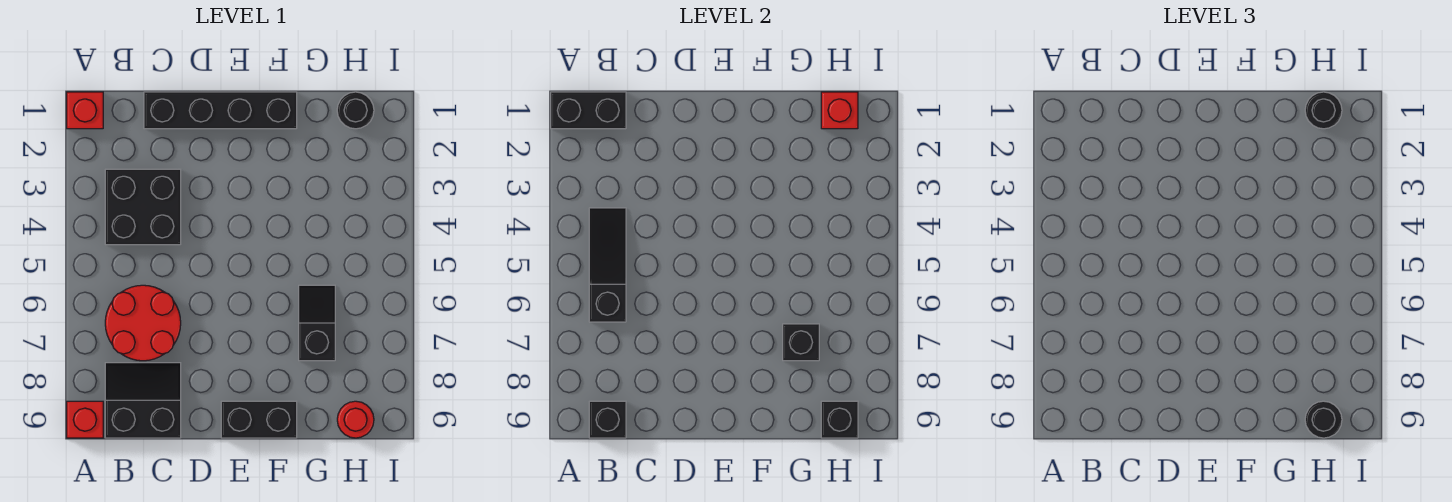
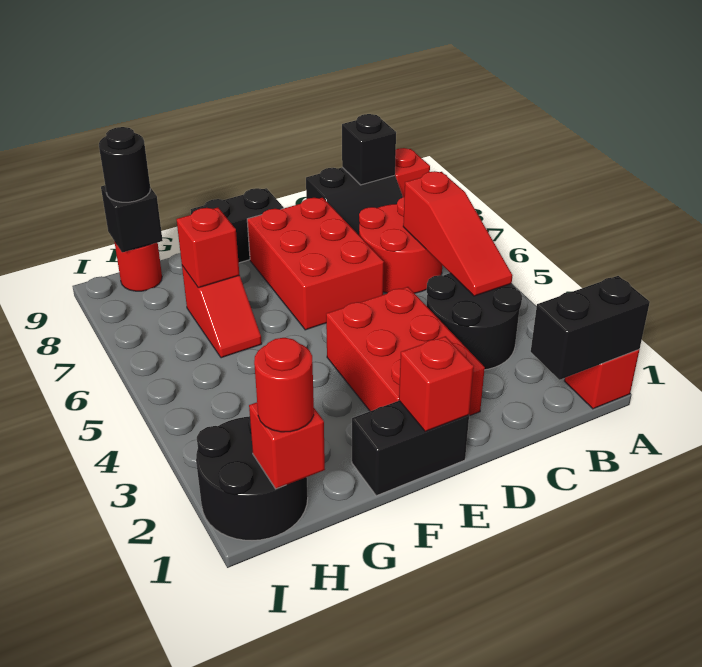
black brick B3:C4 level 1 -> black round brick B3:C4 level 1
black slope B4:B6 level 2 top 6 -> red slope B4:B6 level 2 top 6
black brick C1:F1 level 1 -> black brick E1:F1 level 1
none -> red brick D2:E4 level 1
none -> red brick D6:E8 level 1
none -> red brick E1 level 2
black slope G6:G7 level 1 top 7 -> red slope G6:G7 level 1 top 7
black brick G7 level 2 -> red brick G7 level 2
black round brick H1 level 1 -> black round brick H1:I2 level 1
black round brick H1 level 3 -> red round brick H1 level 3

